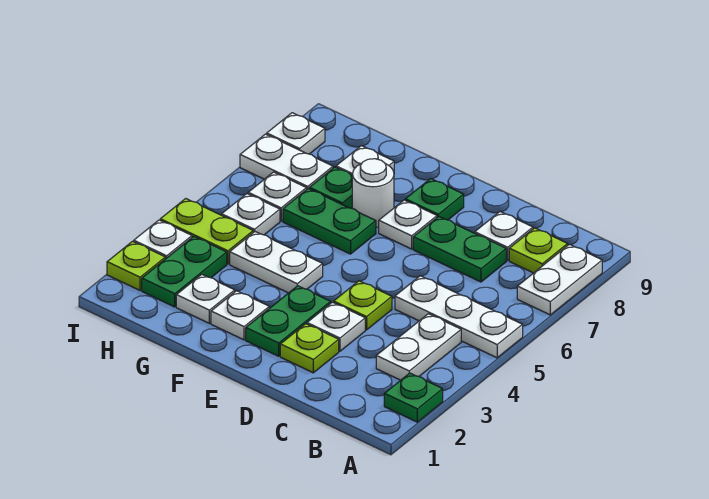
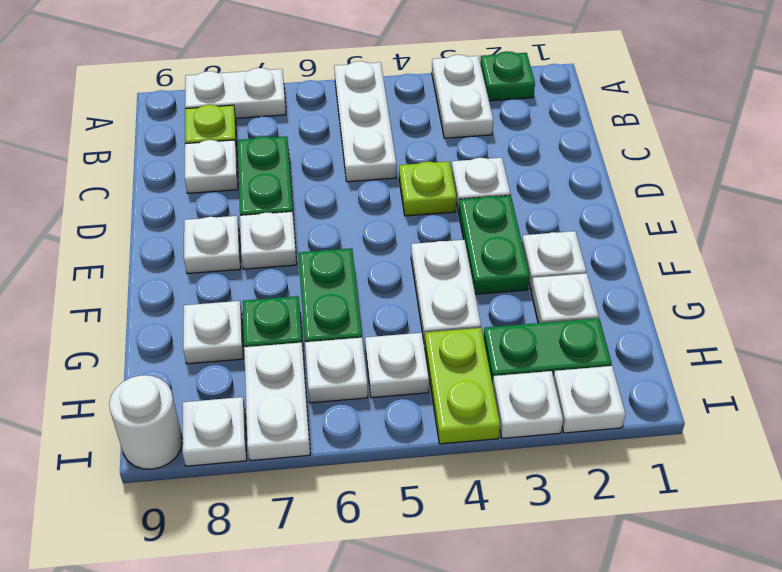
white plate B3:B4 level 1 -> white plate A3:B3 level 1
lime plate D2 level 1 -> none
green plate E2:E3 level 1 -> green plate E3:F3 level 1
green plate E8 level 1 -> white plate E8 level 1
white round brick F7 level 1 -> white round brick I9 level 1
lime plate I2 level 1 -> white plate I2 level 1

